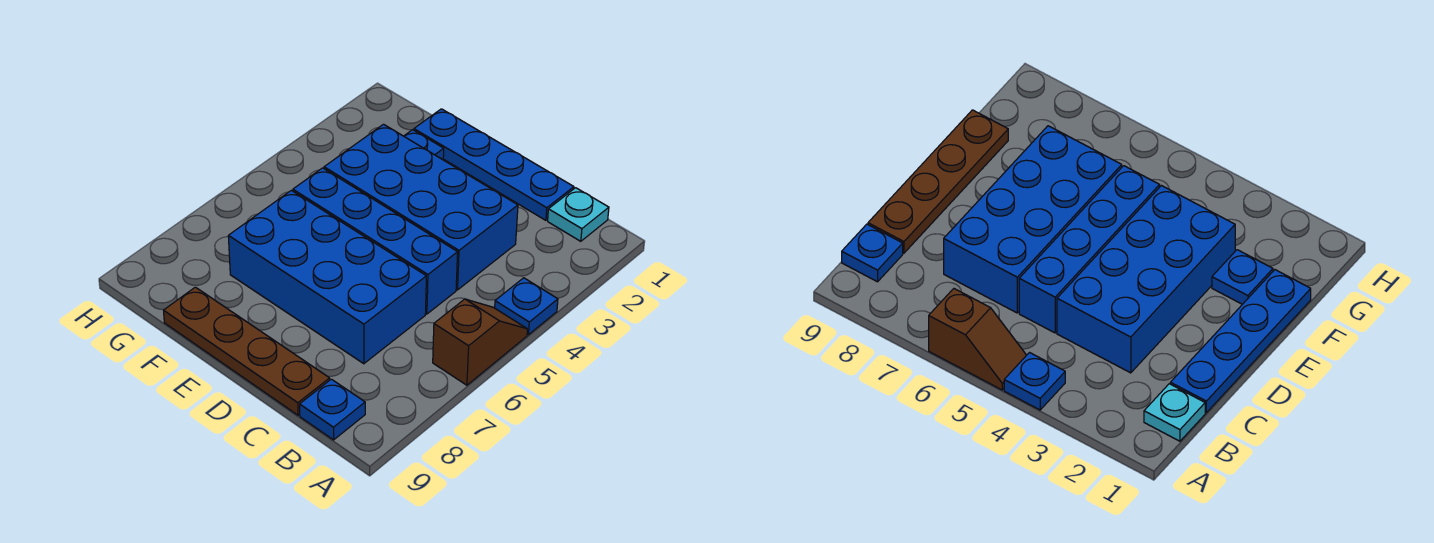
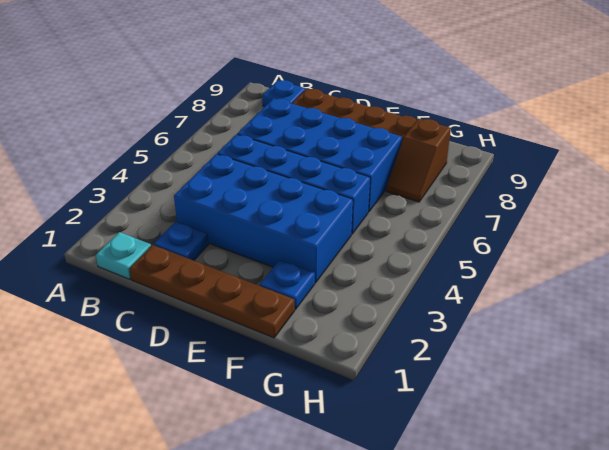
blue plate A4 level 1 -> blue plate C2 level 1
brown slope A5:A6 level 1 top 6 -> brown slope G7:G8 level 1 top 8
blue plate C1:F1 level 1 -> brown plate C1:F1 level 1

